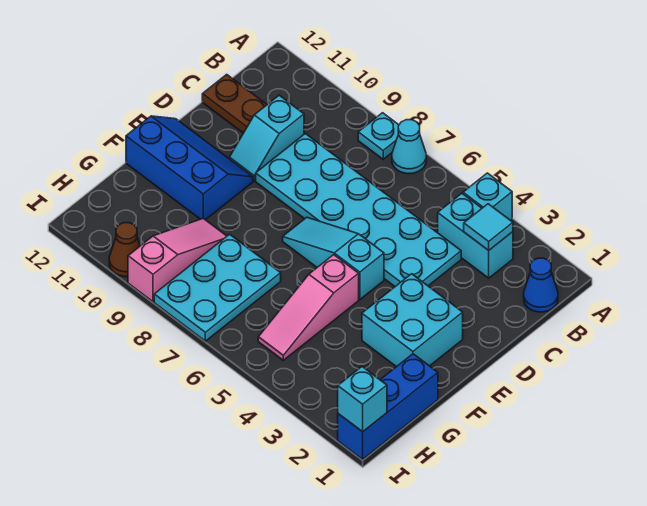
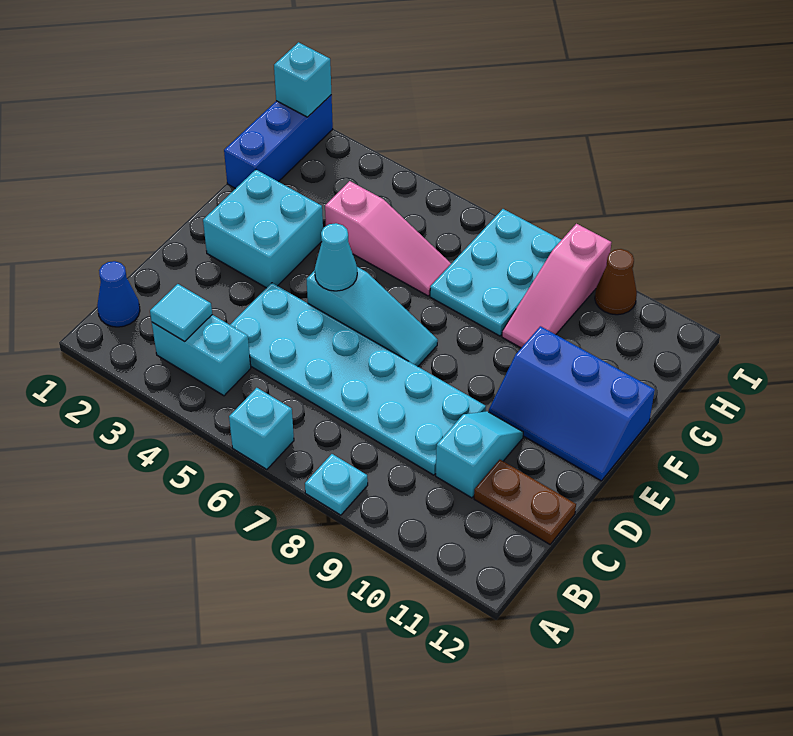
cyan brick A4 level 1 -> cyan brick A6 level 1
cyan cone A7 level 1 -> cyan cone E5 level 2
pink slope F5:H5 level 1 top F -> pink slope G4:G6 level 1 top 4

